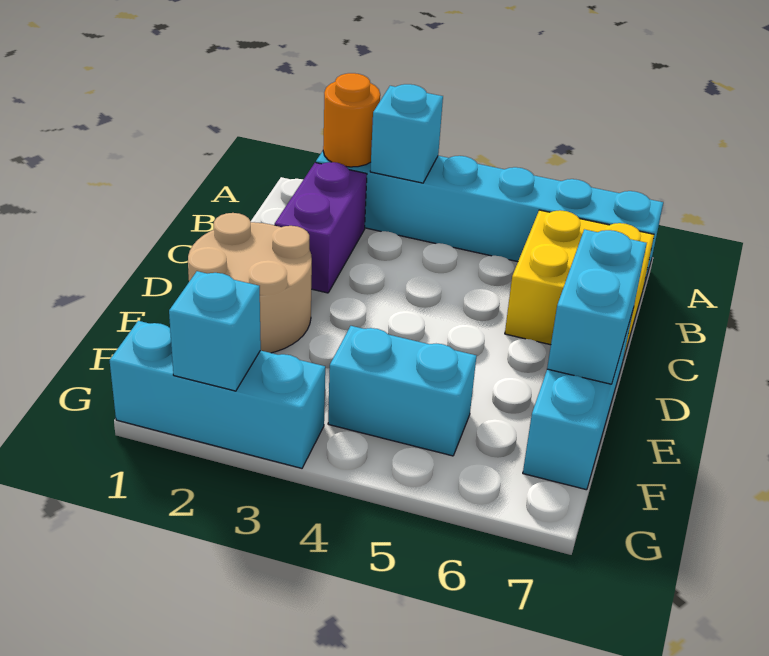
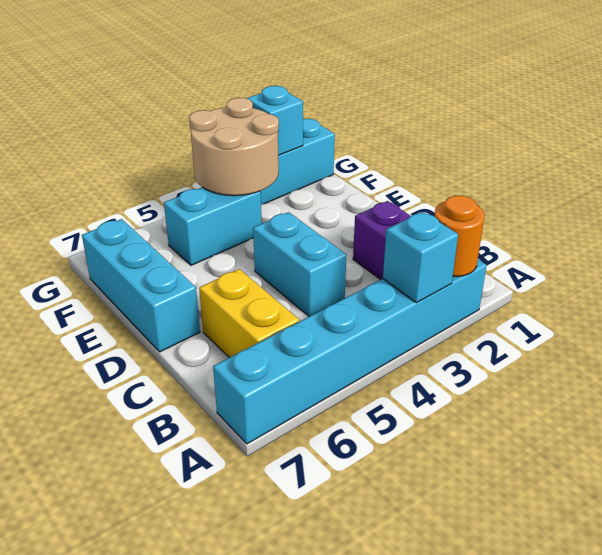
yellow brick B6:C7 level 1 -> yellow brick B6:C6 level 1
tan round brick D1:E2 level 1 -> tan round brick F3:G4 level 2
cyan brick D7:E7 level 2 -> cyan brick C4:D4 level 1

